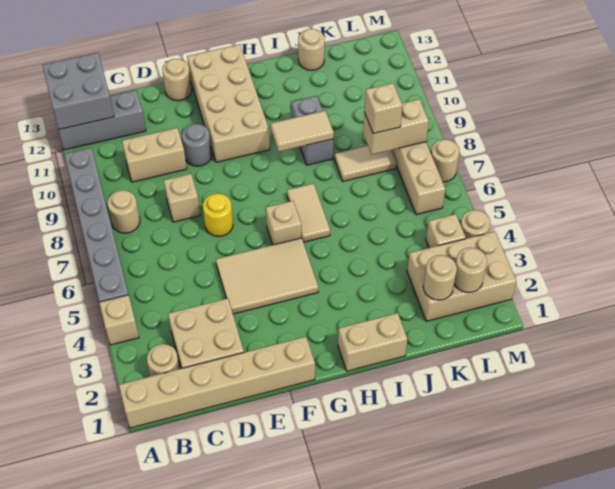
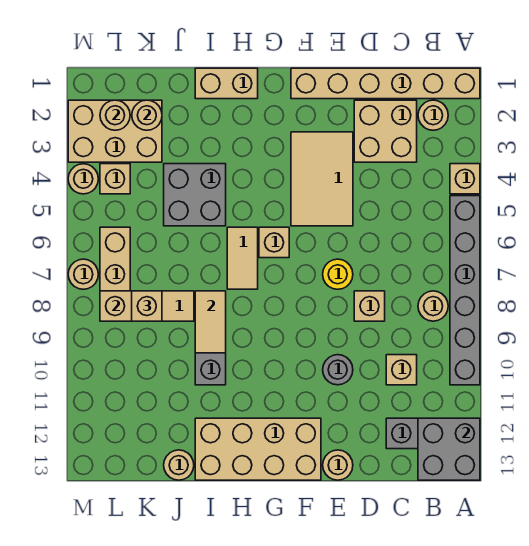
tan brick C10:D10 level 1 -> tan brick C10 level 1
tan tile E4:G5 level 1 -> tan tile E3:F5 level 1
tan brick F10:G13 level 1 -> tan brick F12:I13 level 1
tan tile H9:I9 level 2 -> tan tile I8:I9 level 2
none -> grey brick I4:J5 level 1

